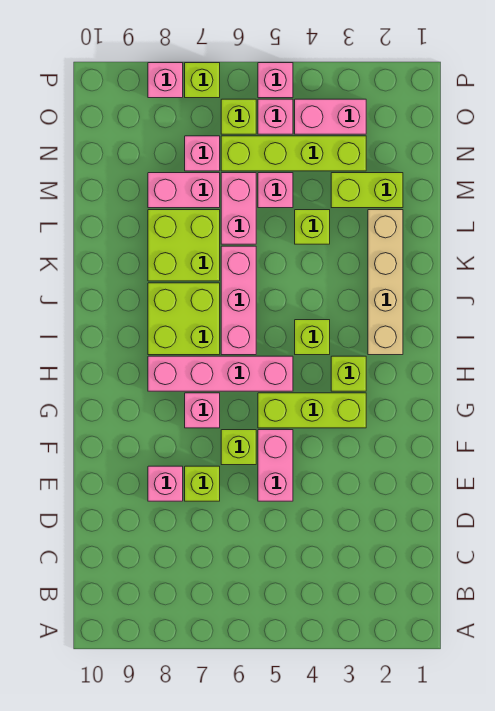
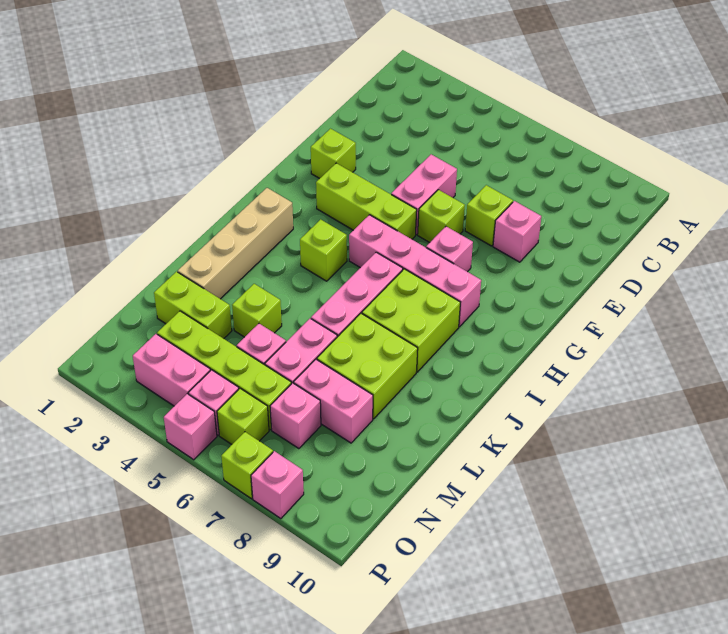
lime brick H3 level 1 -> lime brick F2 level 1

